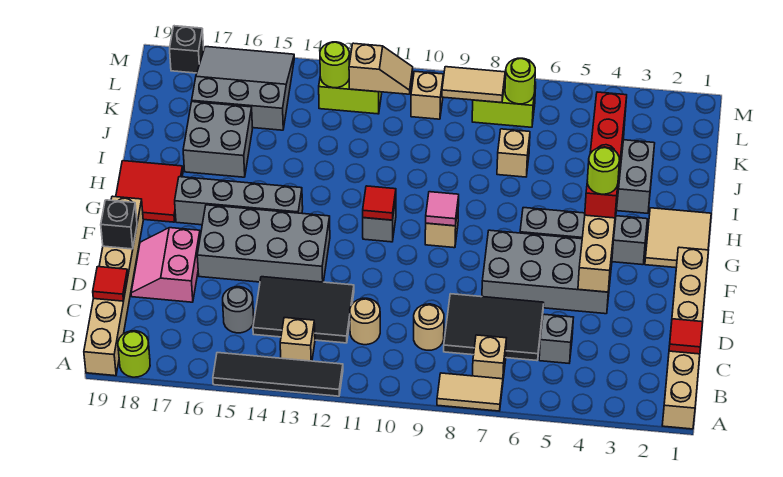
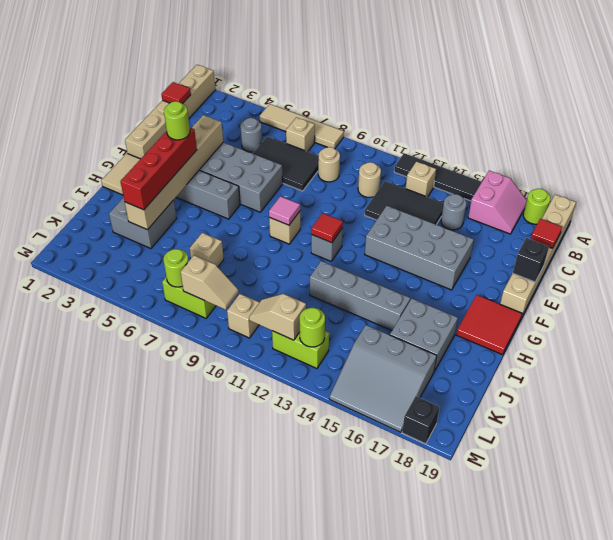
tan tile A7:A8 level 1 -> tan tile A5:A8 level 1
grey brick C5 level 1 -> grey round brick C5 level 1
pink slope D17:E18 level 1 top 17 -> pink slope A16:B17 level 1 top 16
grey brick G14:G17 level 1 -> grey brick I12:I15 level 1
tan tile L8:L9 level 2 -> tan slope L8:L9 level 2 top 8

